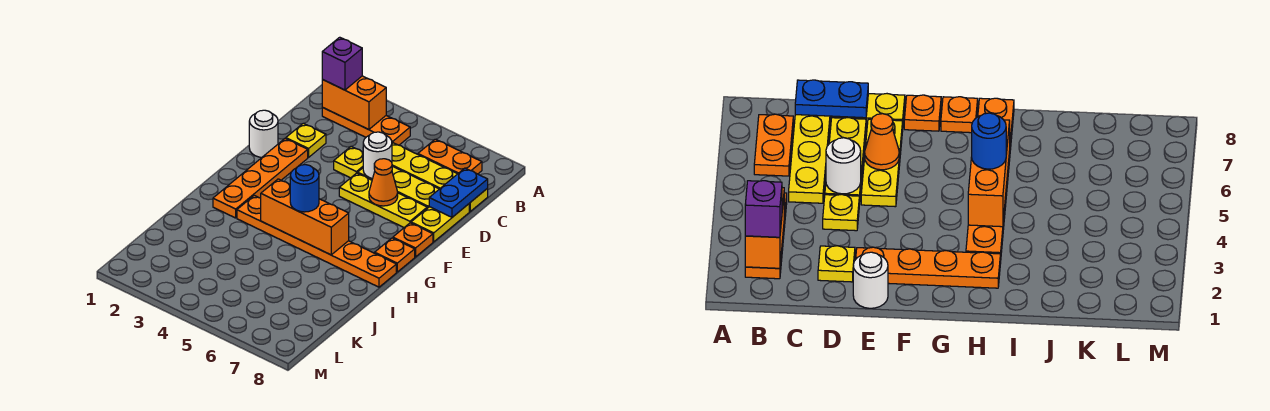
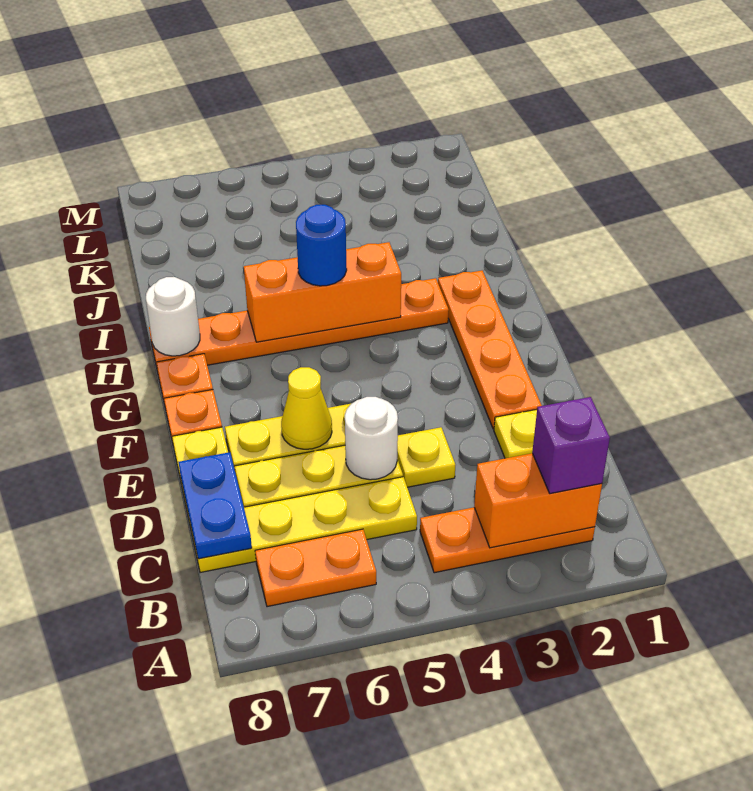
white round brick E1 level 1 -> white round brick H8 level 2
orange cone E6 level 2 -> yellow cone E6 level 2

